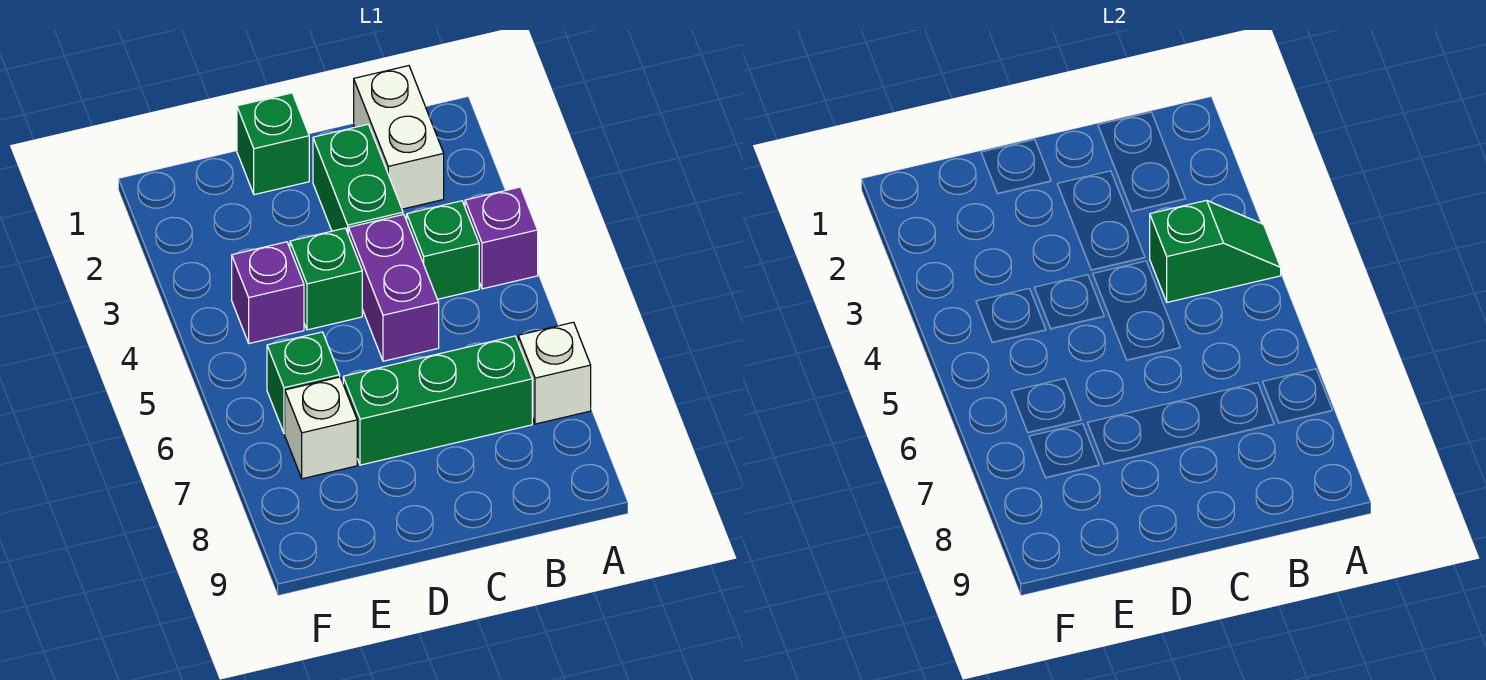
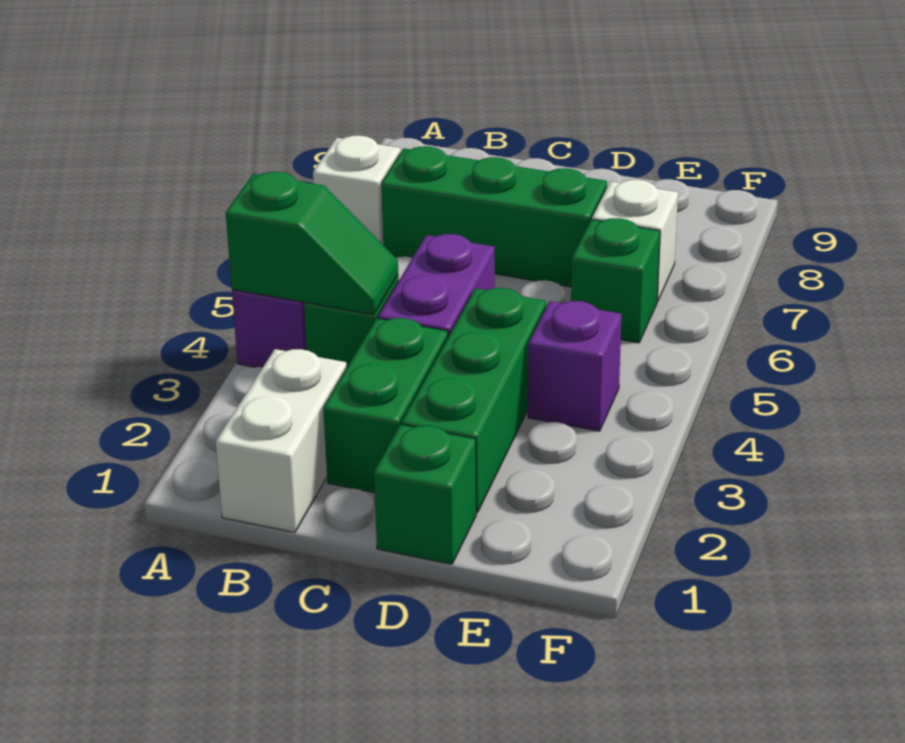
green slope A4:B4 level 2 top B -> green slope A4:B4 level 2 top A
green brick D4 level 1 -> green brick D2:D4 level 1

